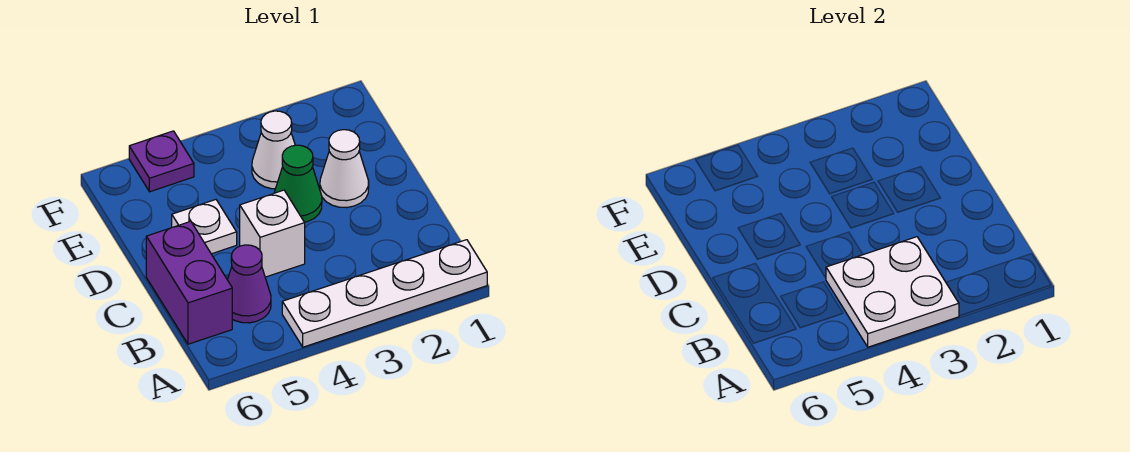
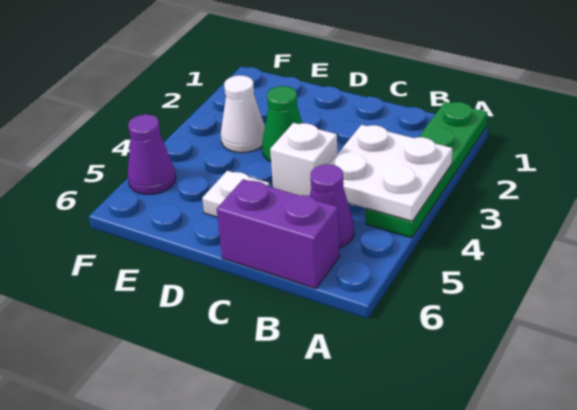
white plate A1:A4 level 1 -> green plate A1:A4 level 1
white cone D2 level 1 -> none
purple plate F5 level 1 -> purple cone F5 level 1

